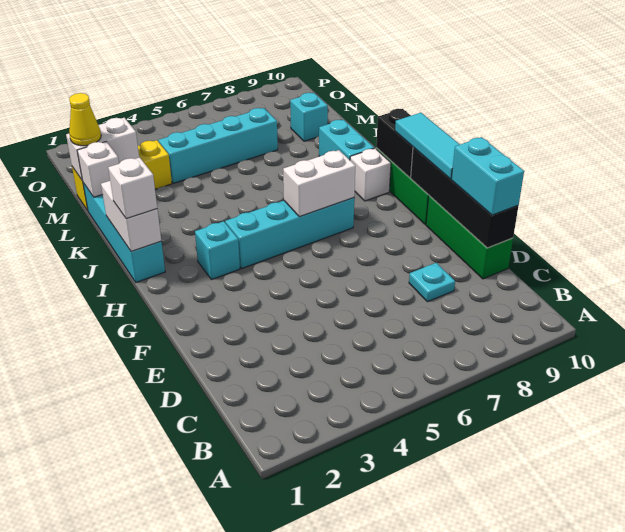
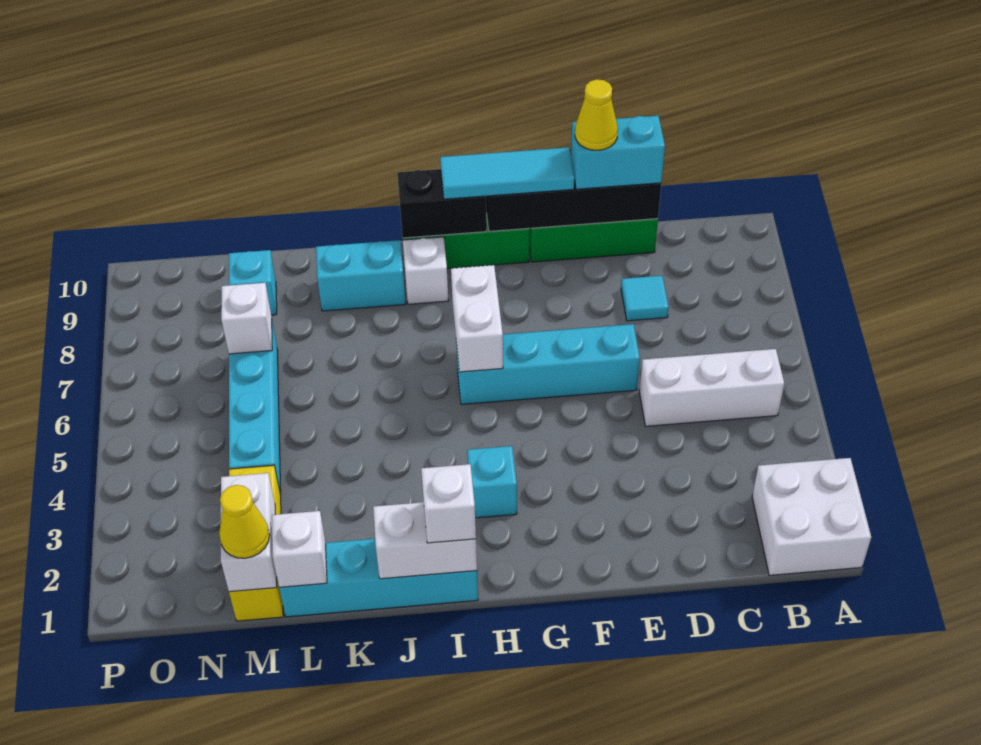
none -> white brick A1:B2 level 1
none -> white brick B5:D5 level 1
cyan plate D8 level 1 -> cyan tile D8 level 1
none -> yellow cone E10 level 4
cyan brick H4:H7 level 1 -> cyan brick E6:H6 level 1
none -> white brick M7 level 2

